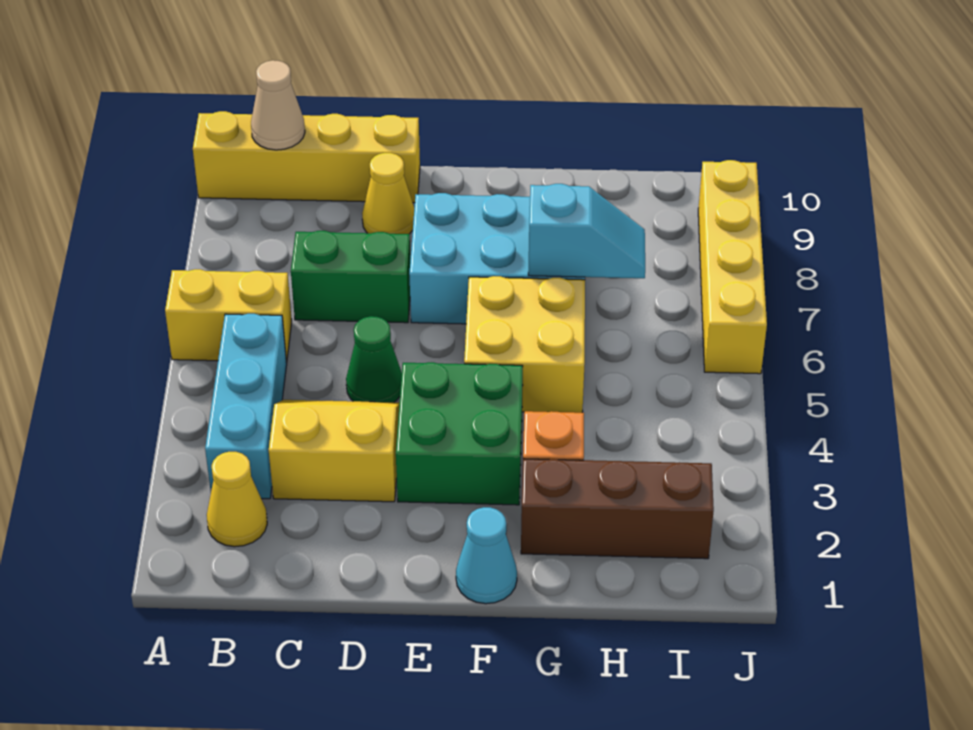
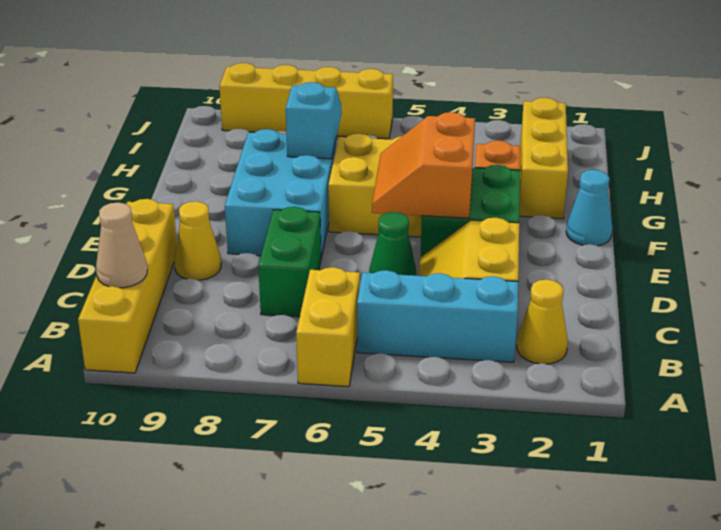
none -> orange slope E4:F5 level 2 top 4
brown brick G2:I2 level 1 -> yellow brick G2:I2 level 1

